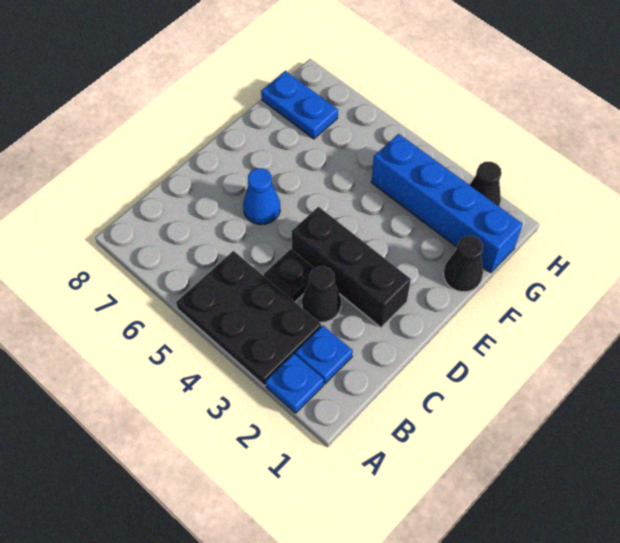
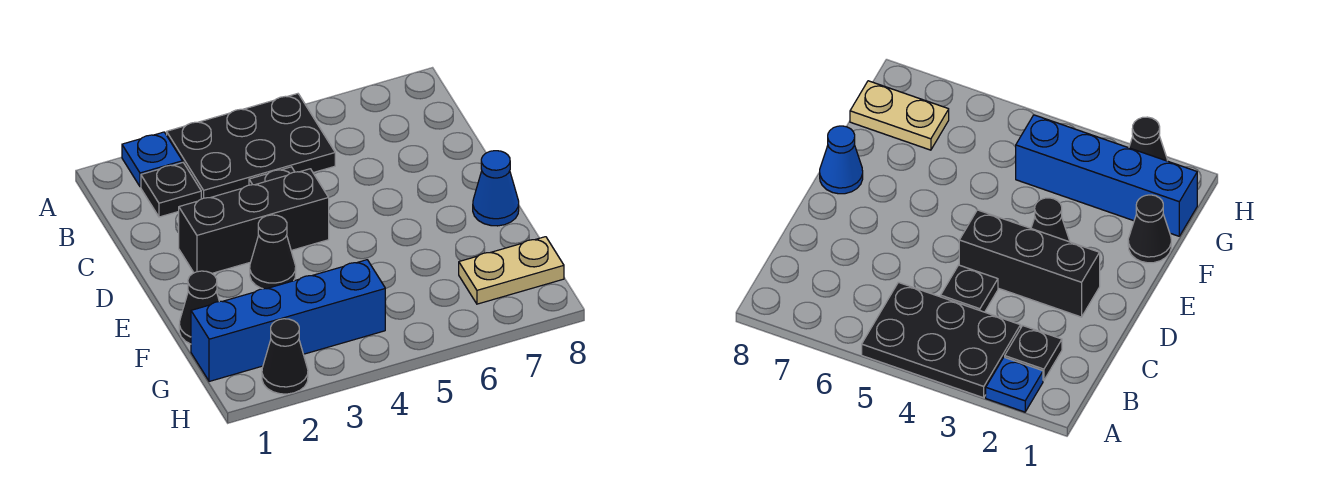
blue plate B2 level 1 -> black plate B2 level 1
black cone C3 level 1 -> black cone E3 level 1
blue cone D6 level 1 -> blue cone E8 level 1
blue plate G7:G8 level 1 -> tan plate G7:G8 level 1

